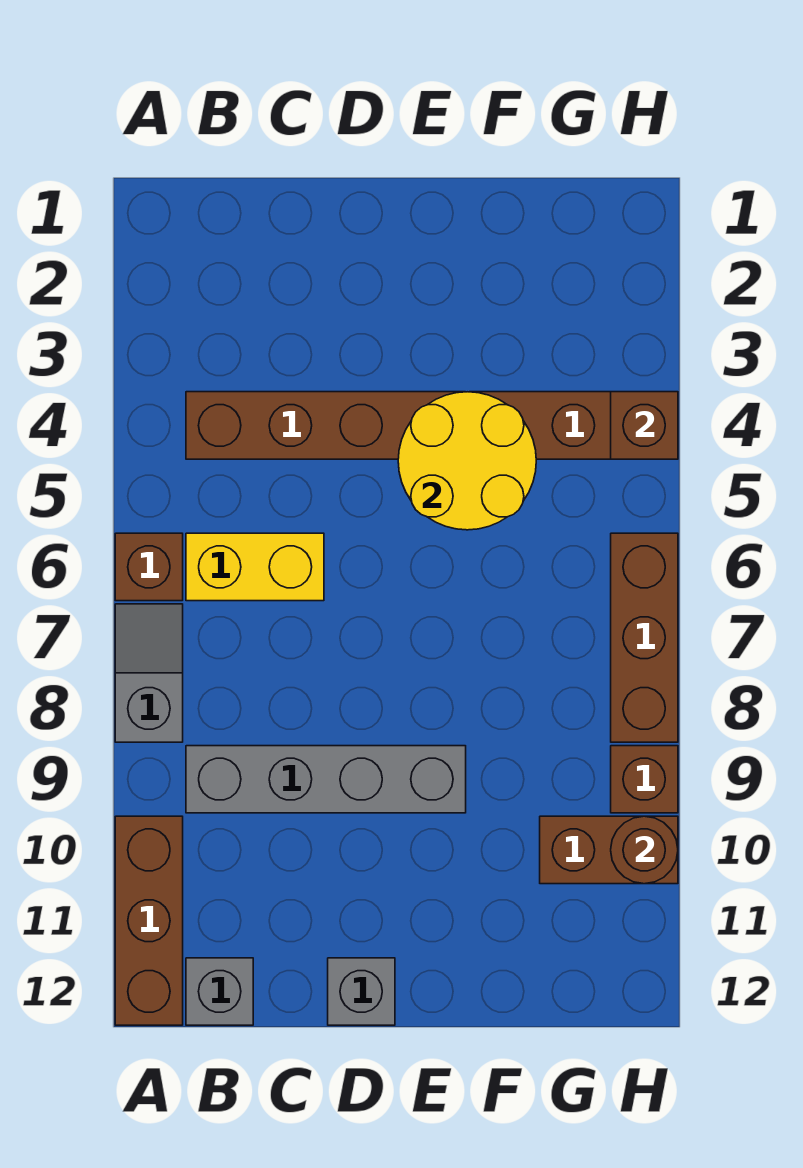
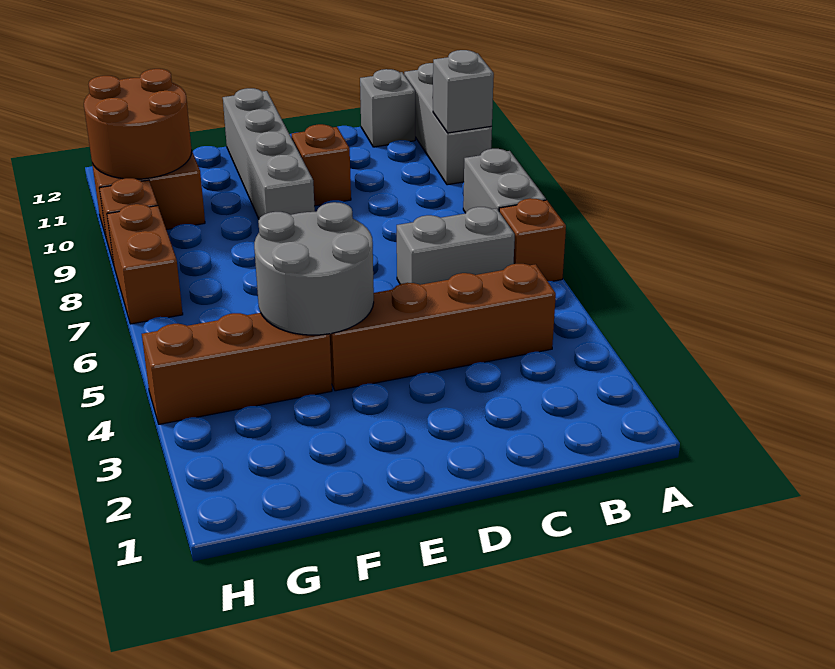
grey slope A7:A8 level 1 top 8 -> grey brick A7:A8 level 1
brown brick A10:A12 level 1 -> grey brick A10:A12 level 1
yellow brick B6:C6 level 1 -> grey brick B6:C6 level 1
grey brick B9:E9 level 1 -> grey brick E9:E12 level 1
grey brick D12 level 1 -> grey brick A10 level 2
yellow round brick E4:F5 level 2 -> grey round brick E4:F5 level 2
brown brick H4 level 2 -> brown brick D10 level 1
brown brick H6:H8 level 1 -> brown brick H7:H8 level 1
brown round brick H10 level 2 -> brown round brick G10:H11 level 2

